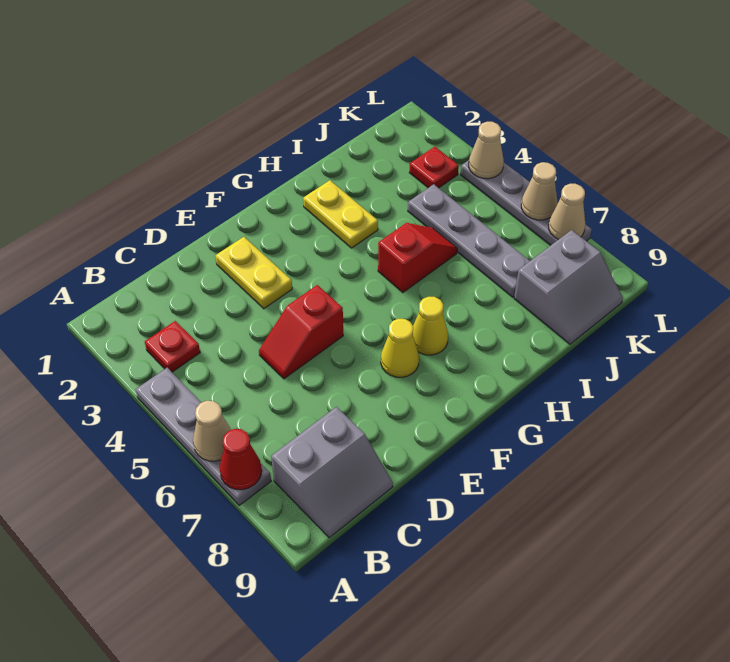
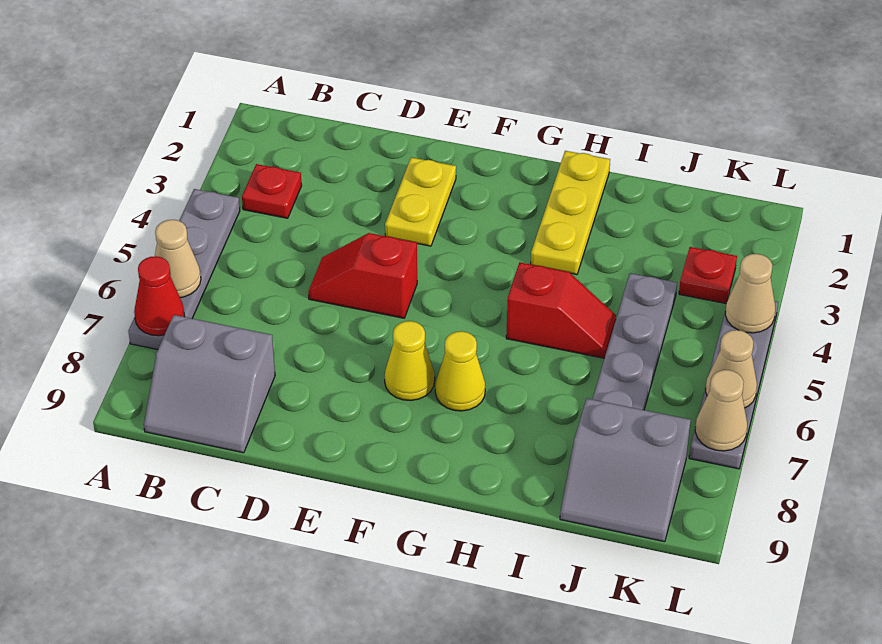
yellow plate H2:H3 level 1 -> yellow plate H1:H3 level 1

